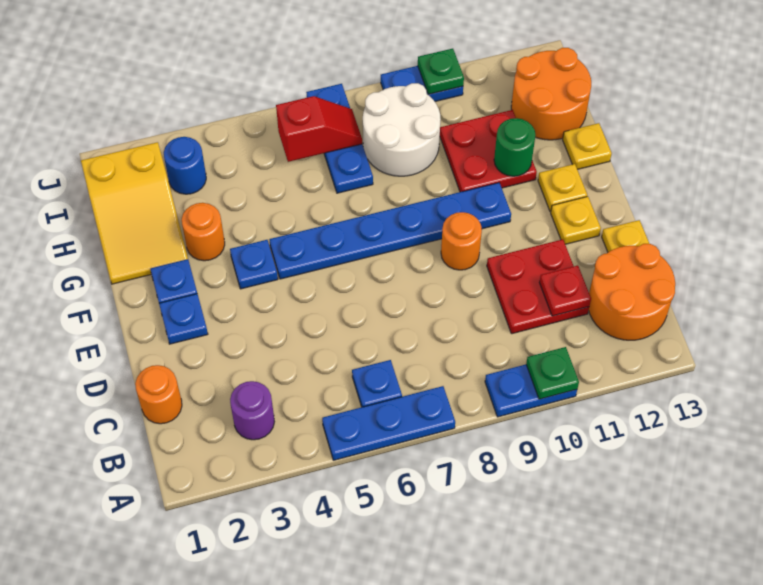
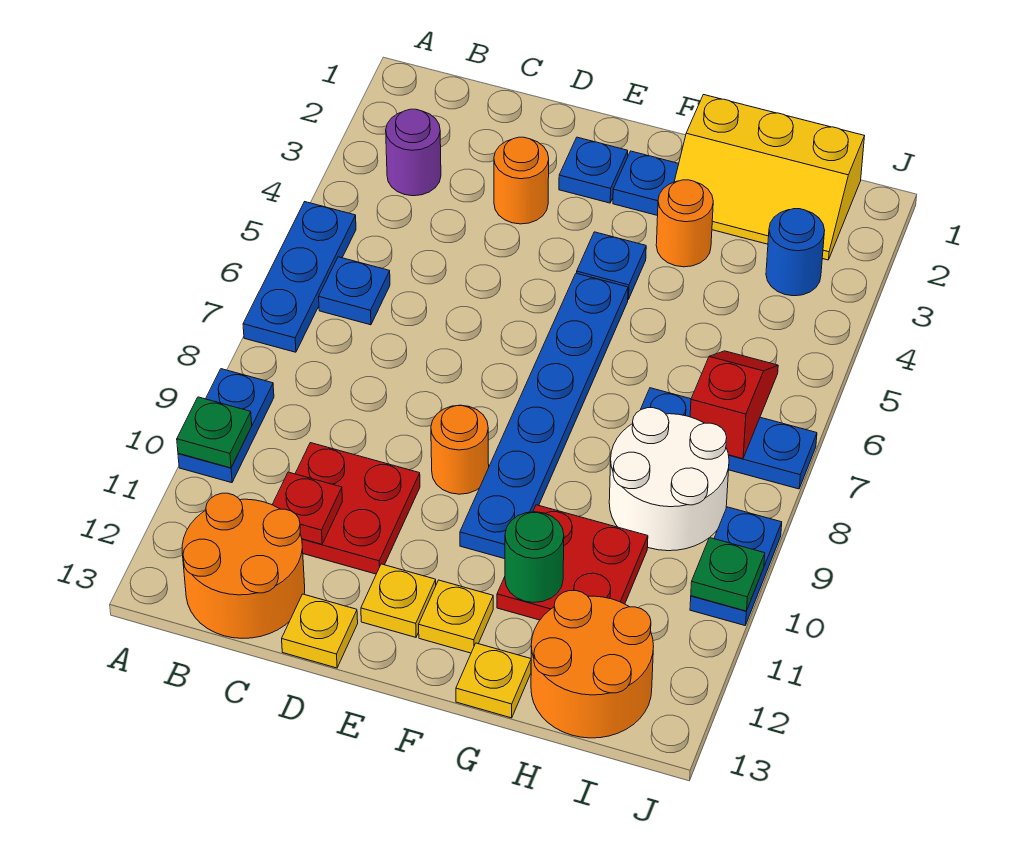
orange round brick C1 level 1 -> orange round brick D3 level 1
yellow slope G1:I2 level 1 top I -> yellow slope G1:I2 level 1 top 1
red slope I6:I7 level 2 top 6 -> red slope I6:I7 level 2 top 7

